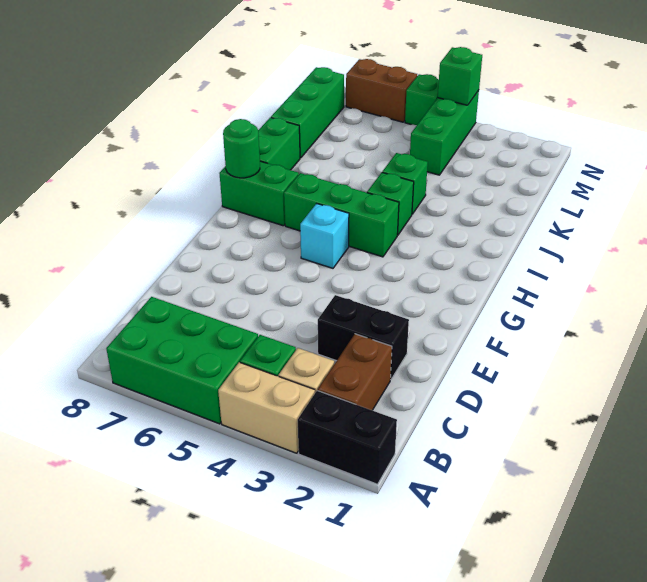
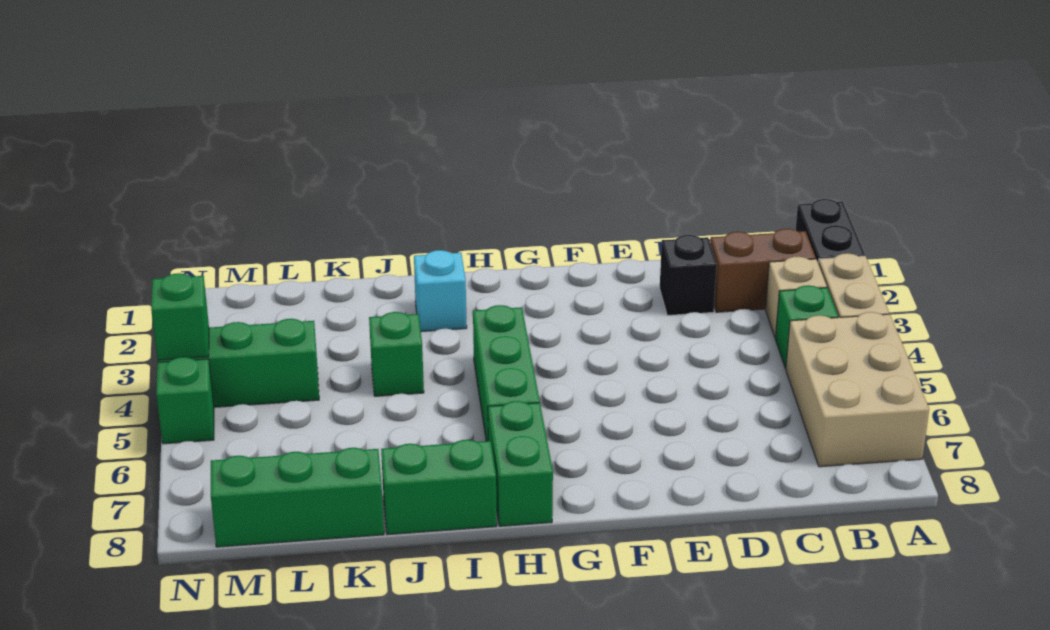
green brick A5:B7 level 1 -> tan brick A5:B7 level 1
black brick D2:D3 level 1 -> black brick D2 level 1
cyan brick G5 level 1 -> cyan brick I2 level 1
green round brick H8 level 2 -> none
green brick I4 level 1 -> none
brown brick N6:N7 level 1 -> none

